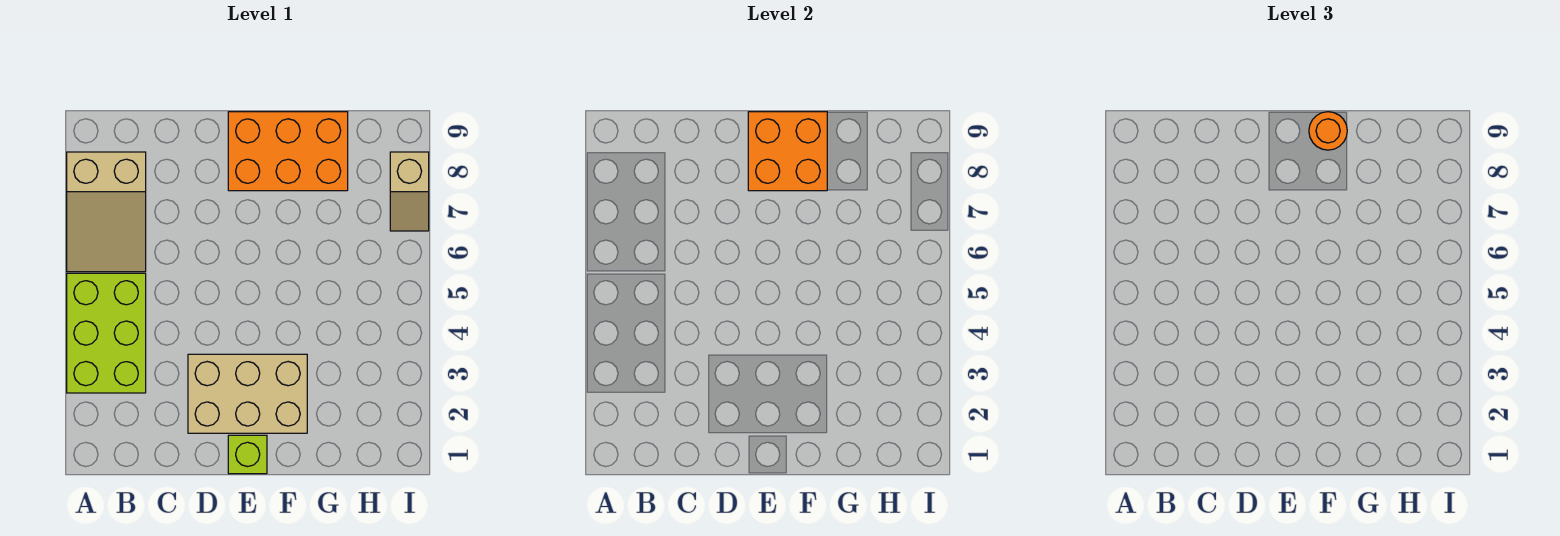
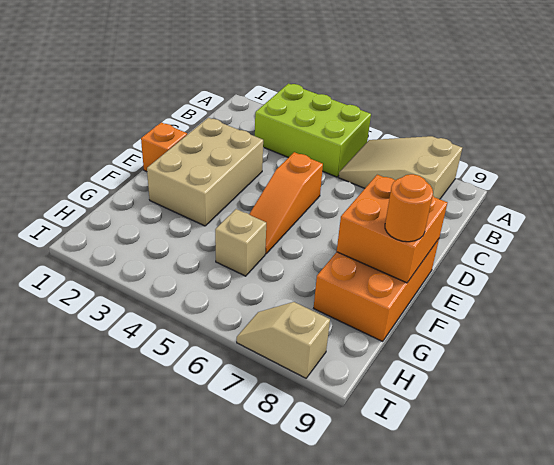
none -> orange slope D5:F5 level 1 top D
lime brick E1 level 1 -> orange brick E1 level 1
none -> tan brick G5 level 1

